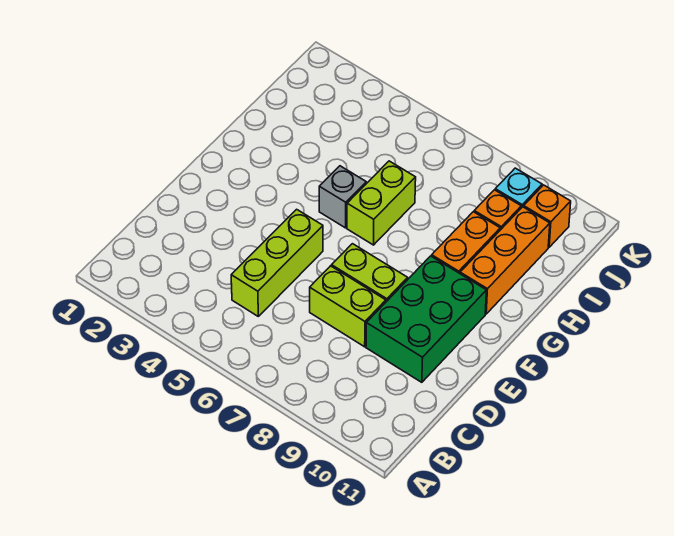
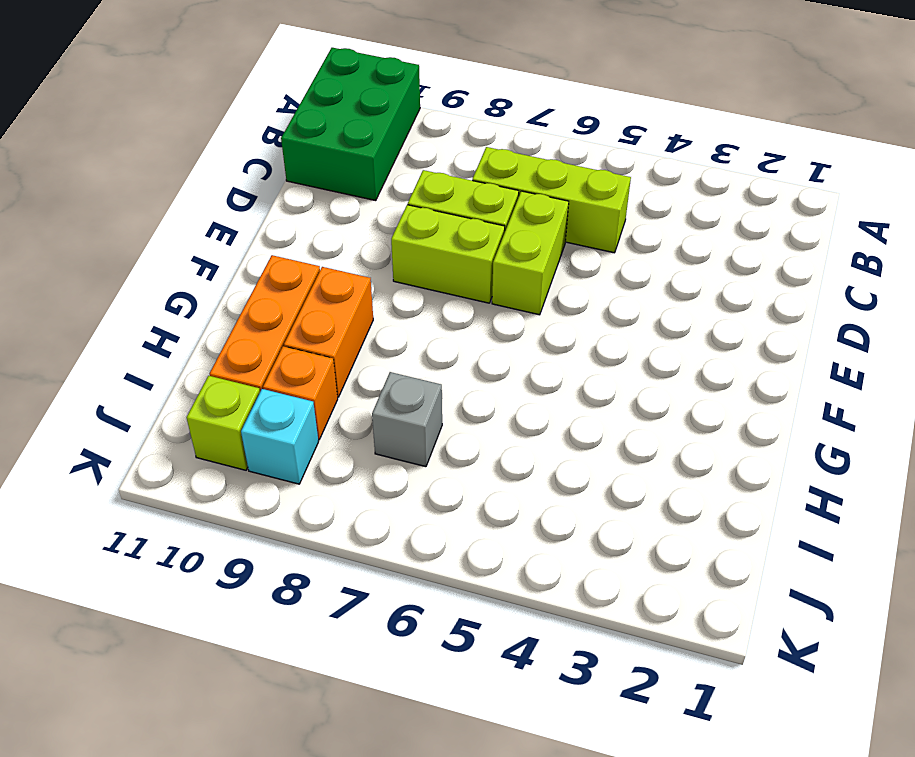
lime brick C5:E5 level 1 -> lime brick C5:C7 level 1
green brick D9:F10 level 1 -> green brick A10:C11 level 1
grey brick G5 level 1 -> grey brick I7 level 1
lime brick G6:H6 level 1 -> lime brick D6:E6 level 1
orange brick J10 level 1 -> lime brick J10 level 1

